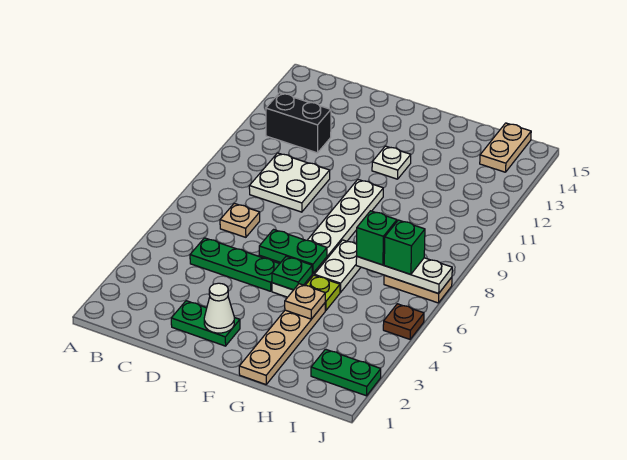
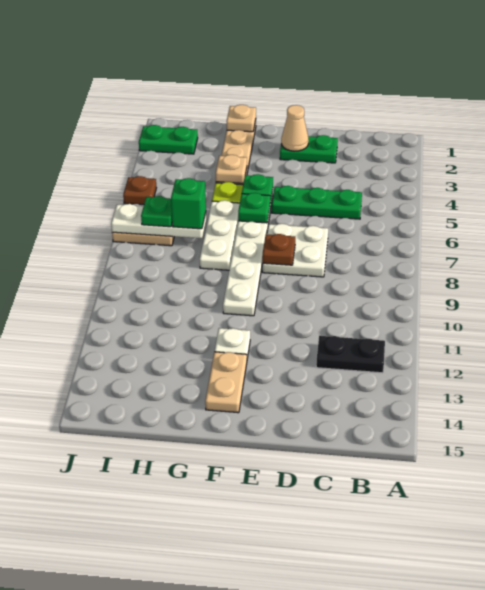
black brick B12:C12 level 1 -> black plate B12:C12 level 1
tan plate C7 level 1 -> tan plate G1 level 2
white plate C9:D10 level 1 -> white plate D7:E8 level 1
white cone E2 level 2 -> tan cone E2 level 2
green plate E6:F6 level 2 -> green plate F6 level 2
none -> brown plate E8 level 2
white plate G6:G7 level 1 -> white plate G6:G8 level 1
green brick I7 level 3 -> green plate I7 level 3
tan plate I14:I15 level 1 -> tan plate F13:F14 level 1

